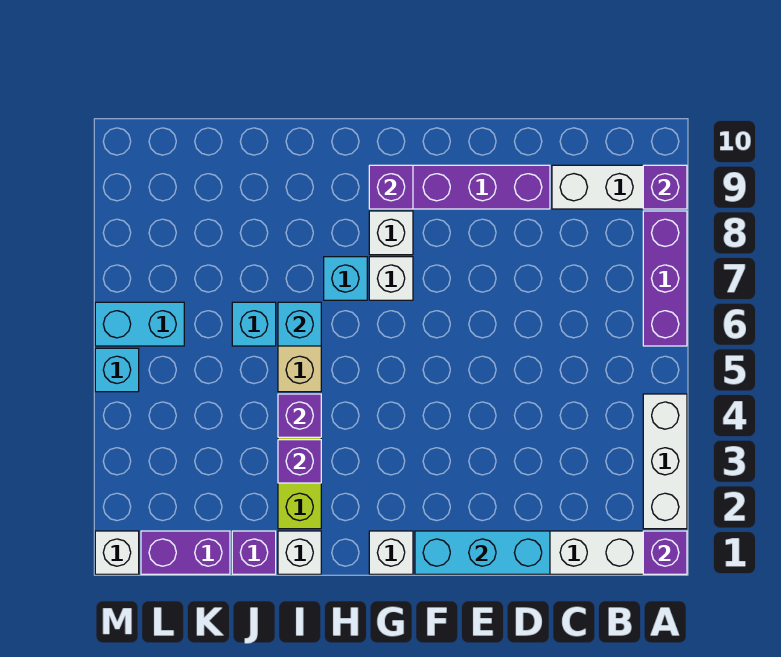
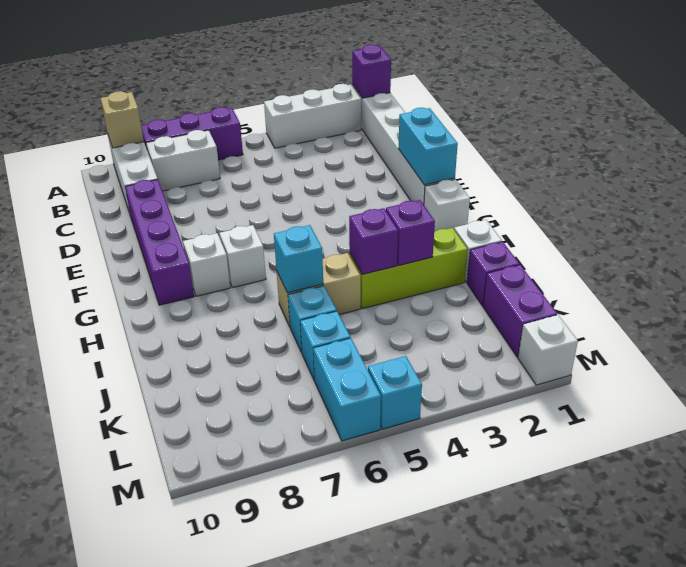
purple brick A9 level 2 -> tan brick A9 level 2
none -> white brick B7:B8 level 1
cyan brick D1:F1 level 2 -> cyan brick E1:F1 level 2
purple brick G9 level 2 -> none
cyan brick H7 level 1 -> cyan brick K6 level 1

